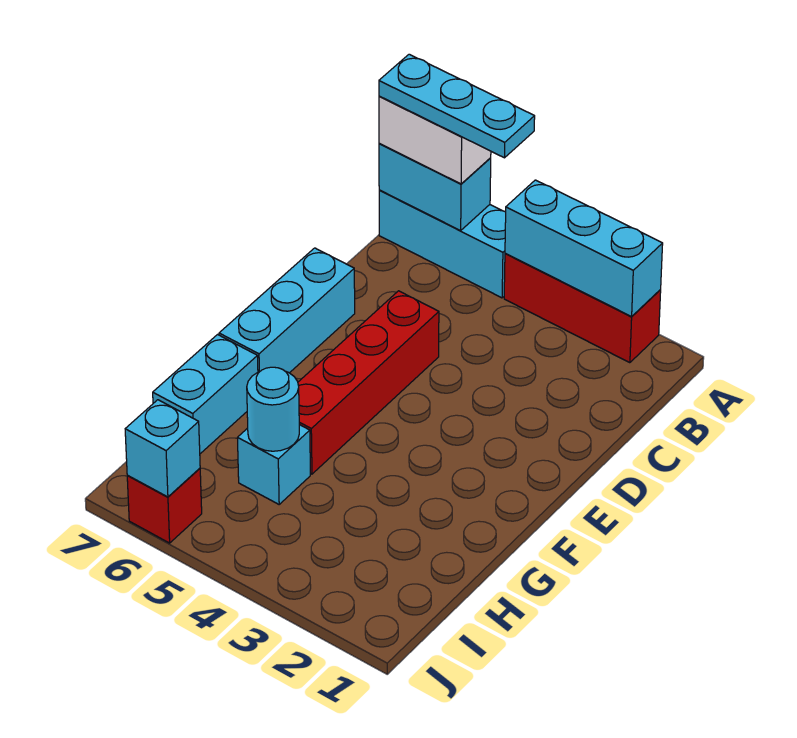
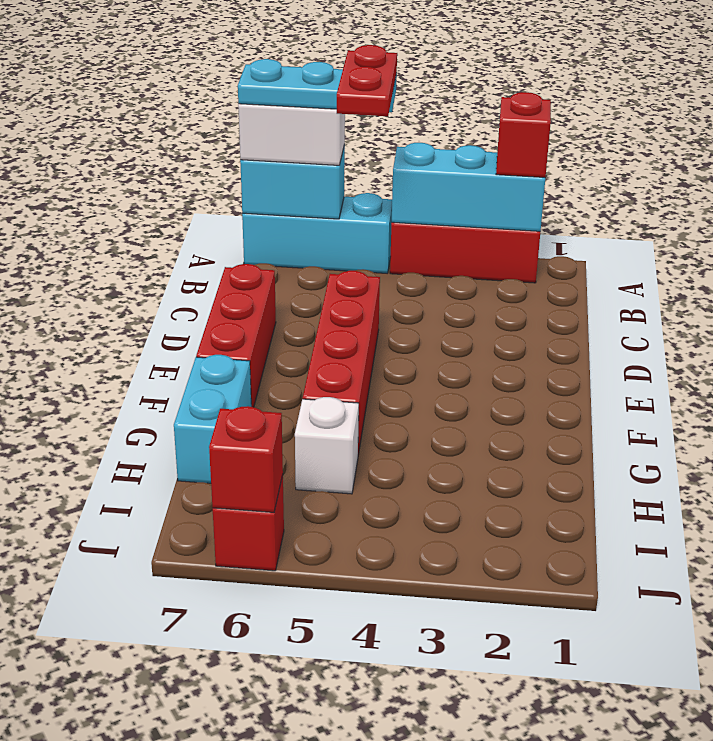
none -> red brick A2 level 3
none -> red plate A5:B5 level 5
cyan brick D7:F7 level 1 -> red brick D7:F7 level 1
cyan brick H5 level 1 -> white brick H5 level 1
cyan round brick H5 level 2 -> none
cyan brick J6 level 2 -> red brick J6 level 2

